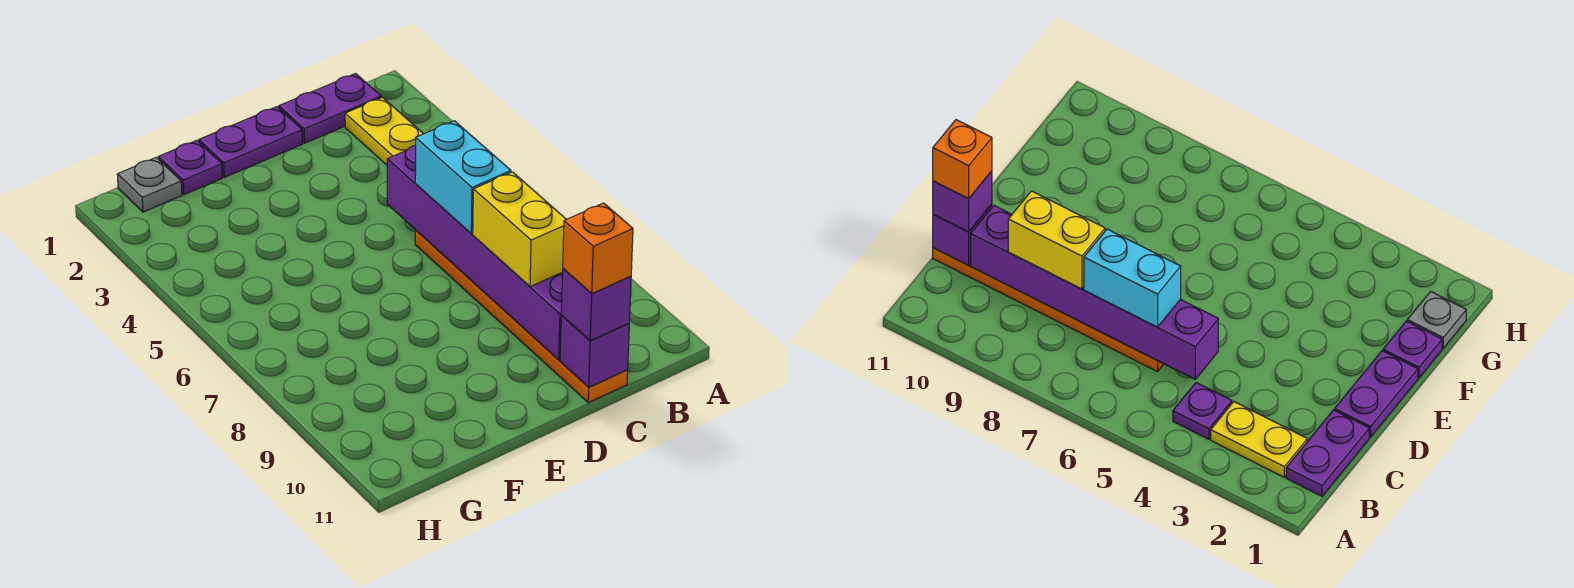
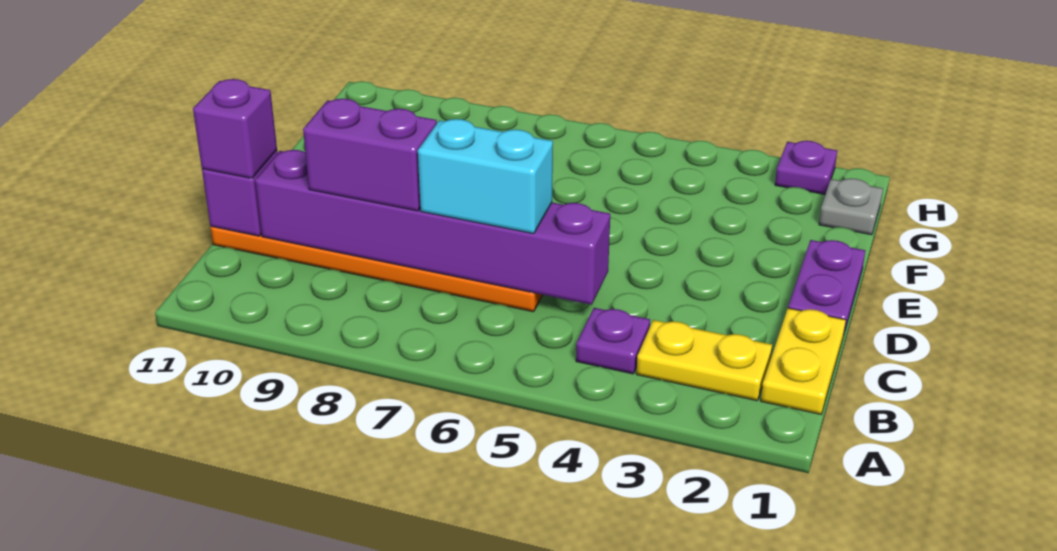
purple plate B1:C1 level 1 -> yellow plate B1:C1 level 1
yellow brick C8:C9 level 3 -> purple brick C8:C9 level 3
orange brick C11 level 4 -> none
purple plate F1 level 1 -> purple plate H2 level 1

